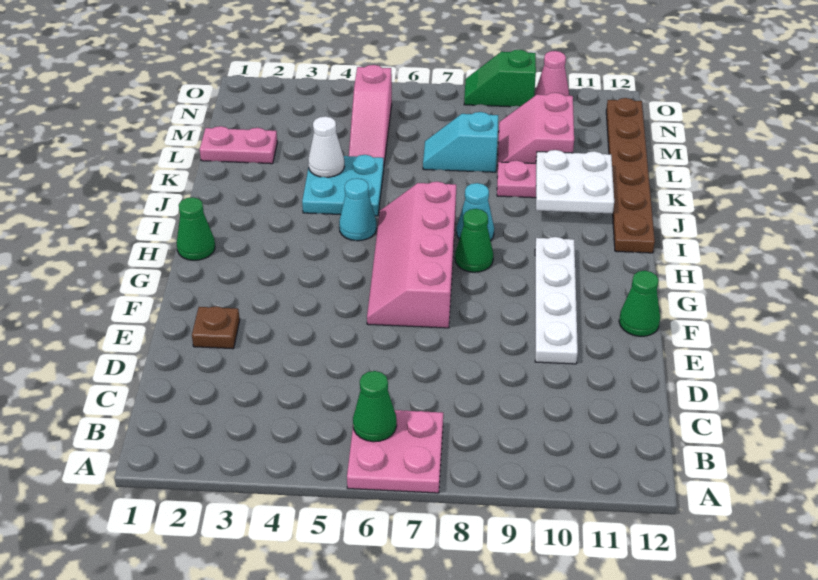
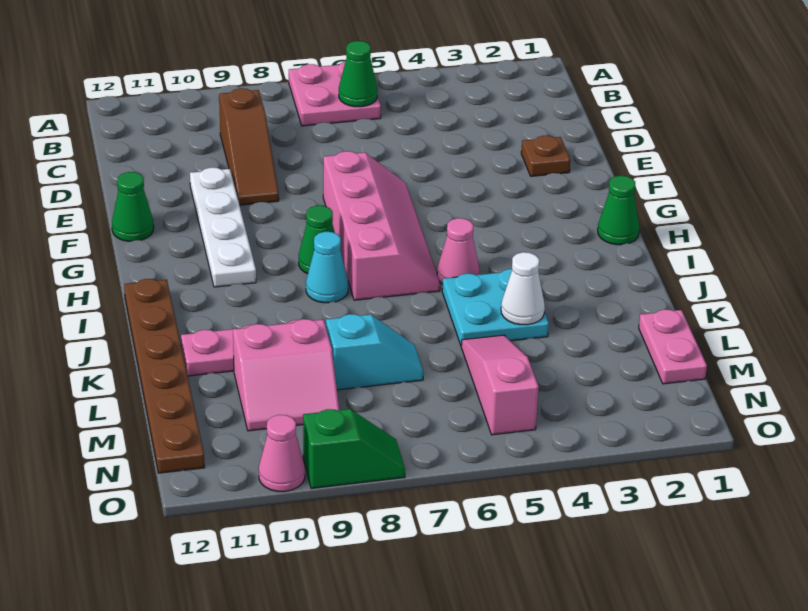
none -> brown slope C9:E9 level 1 top C
cyan cone I5 level 1 -> pink cone I5 level 1
white plate J10:K11 level 2 -> none
pink plate L1:L2 level 1 -> pink plate L1:M1 level 1
pink slope L9:M10 level 1 top 10 -> pink slope L9:M10 level 1 top L

